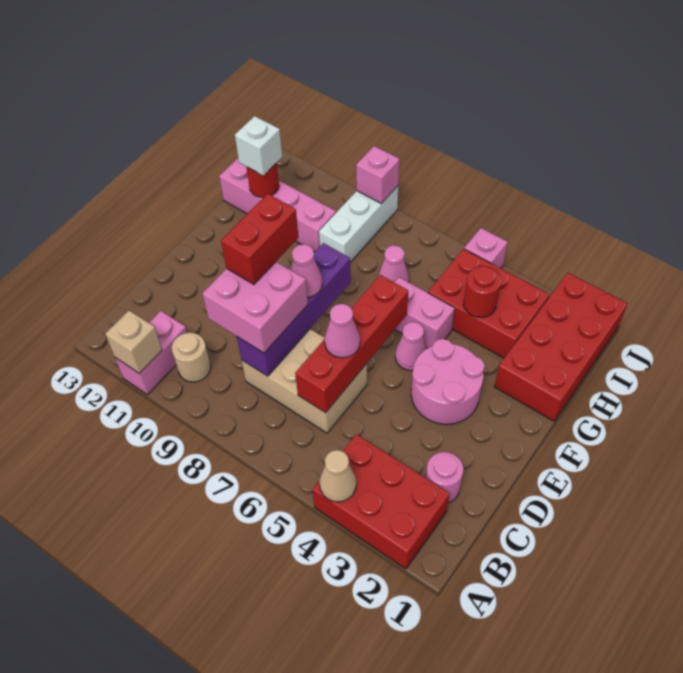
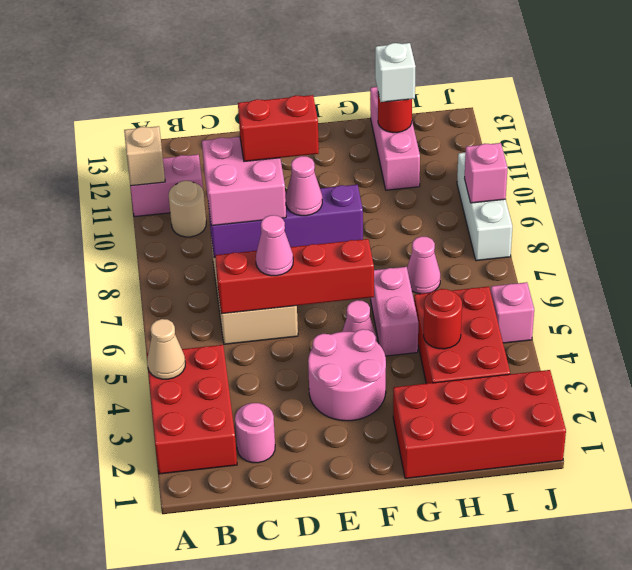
white brick H9:J9 level 1 -> white brick J8:J10 level 1
pink brick H10:H13 level 1 -> pink brick H11:H13 level 1

